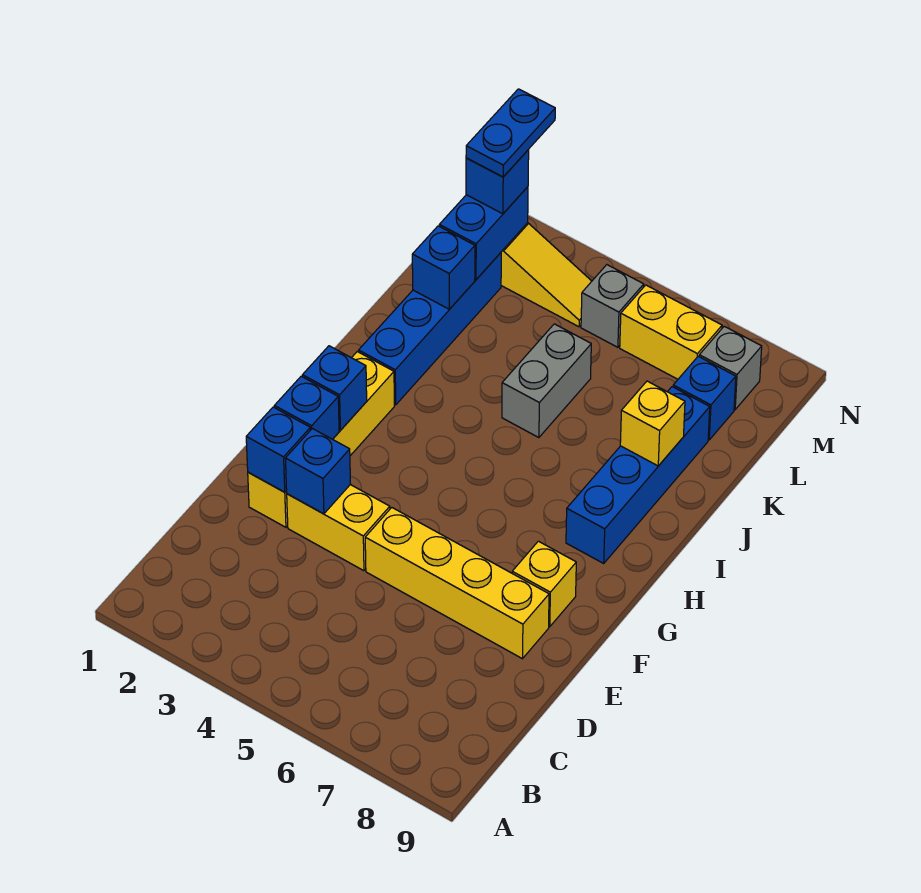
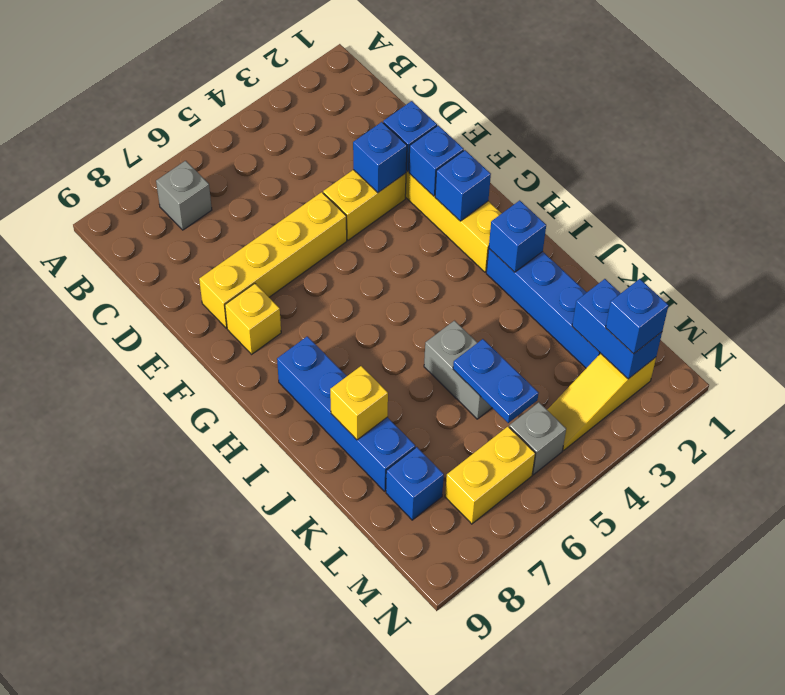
blue brick K2 level 2 -> blue brick I2 level 2
blue plate M2:N2 level 4 -> blue plate K5:L5 level 2
grey brick M8 level 1 -> grey brick B7 level 1

